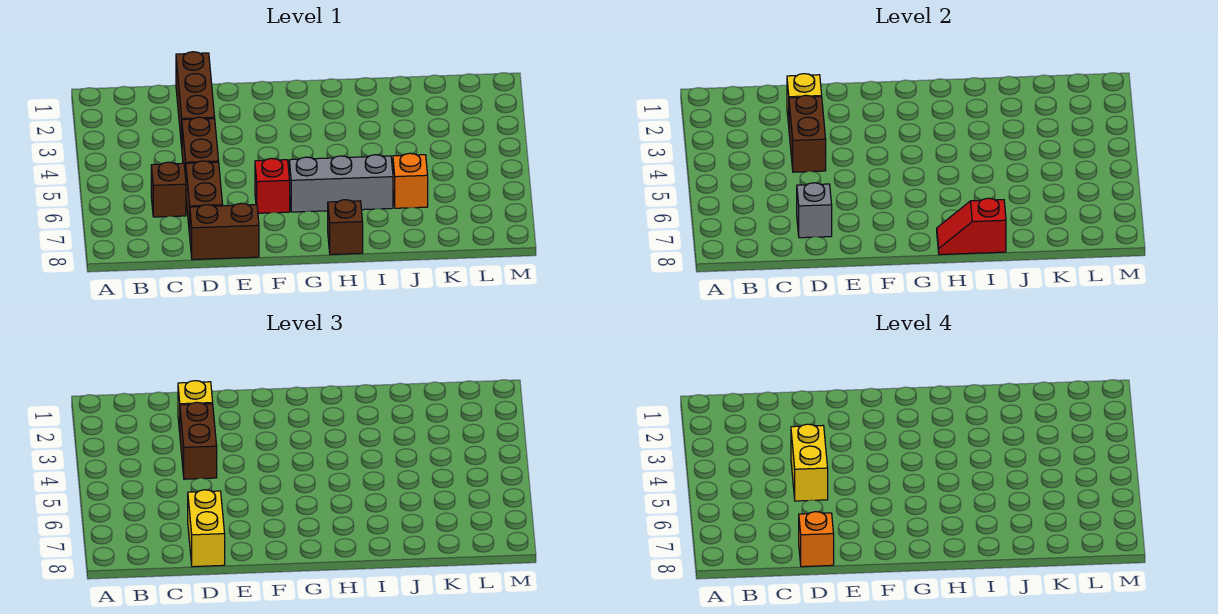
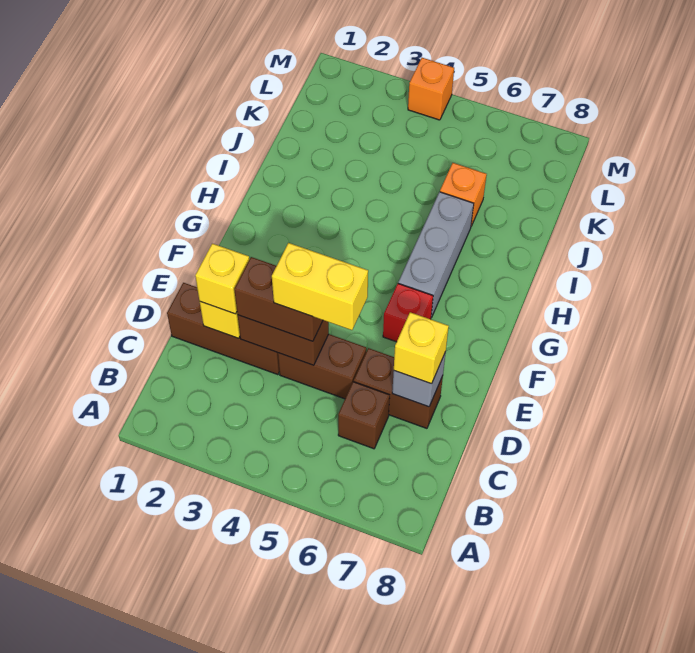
yellow brick D7:D8 level 3 -> yellow brick D7 level 3
brown brick D8:E8 level 1 -> none
orange brick D8 level 4 -> orange brick M4 level 1
brown brick H8 level 1 -> none
red slope H8:I8 level 2 top I -> none

